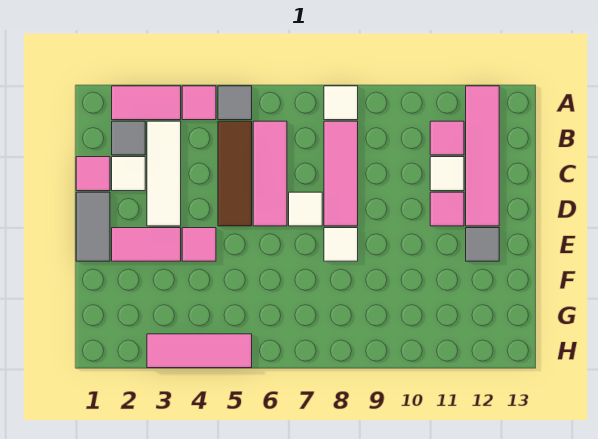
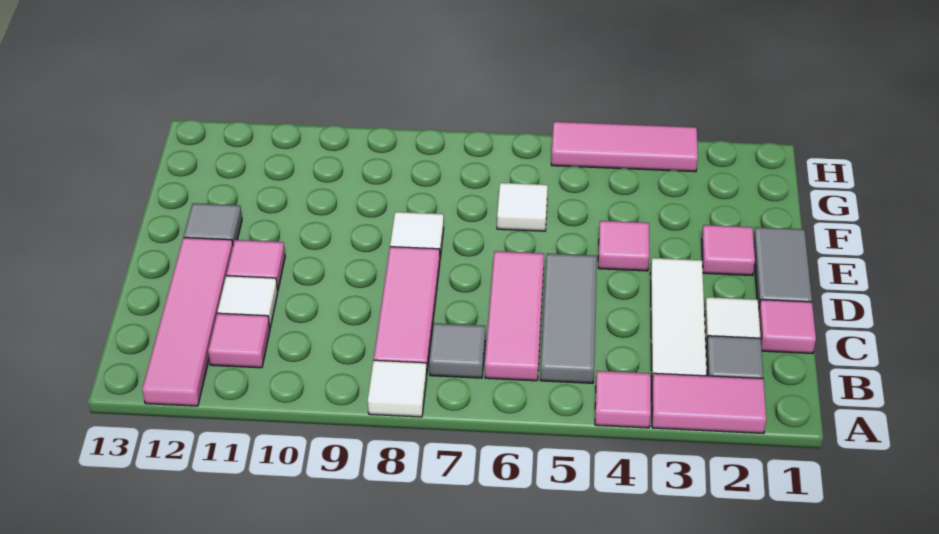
grey tile A5 level 1 -> grey tile B7 level 1
brown tile B5:D5 level 1 -> grey tile B5:D5 level 1
white tile D7 level 1 -> white tile F6 level 1
pink tile E2:E3 level 1 -> pink tile E2 level 1

